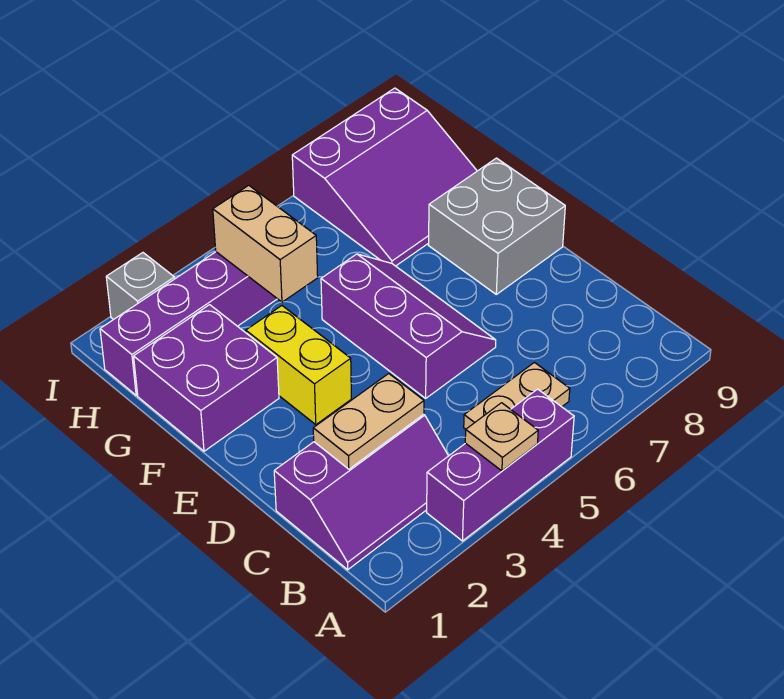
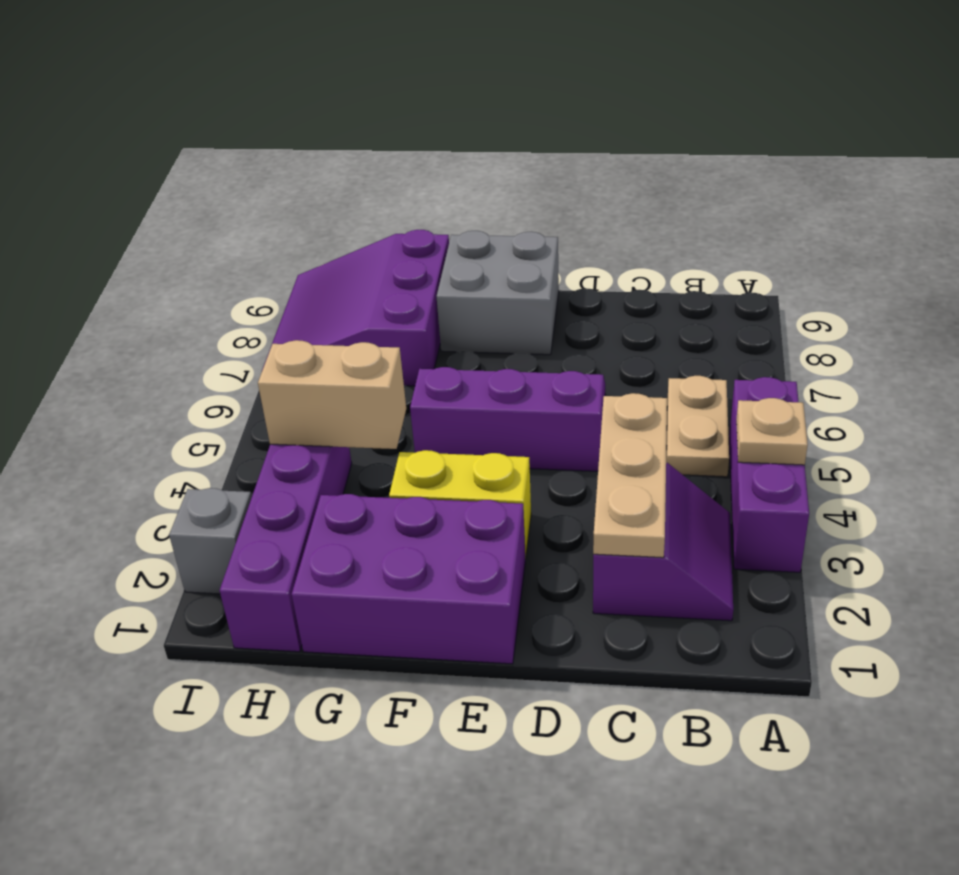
purple slope B1:C3 level 1 top C -> purple slope B2:C3 level 1 top C
tan plate C2:C3 level 2 -> tan plate C2:C4 level 2
purple brick F1:G2 level 1 -> purple brick E1:G2 level 1
purple slope G7:I9 level 1 top I -> purple slope G7:I9 level 1 top G

